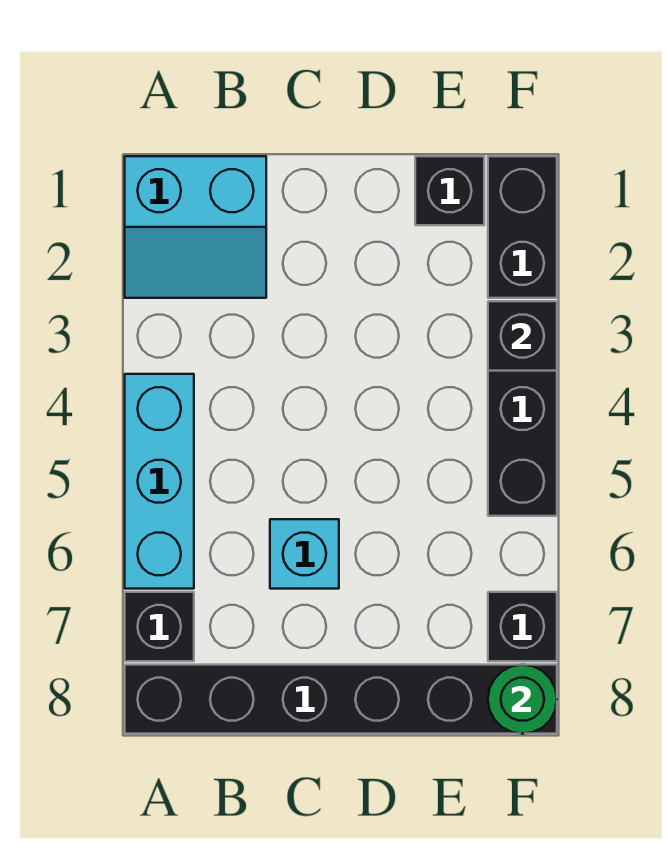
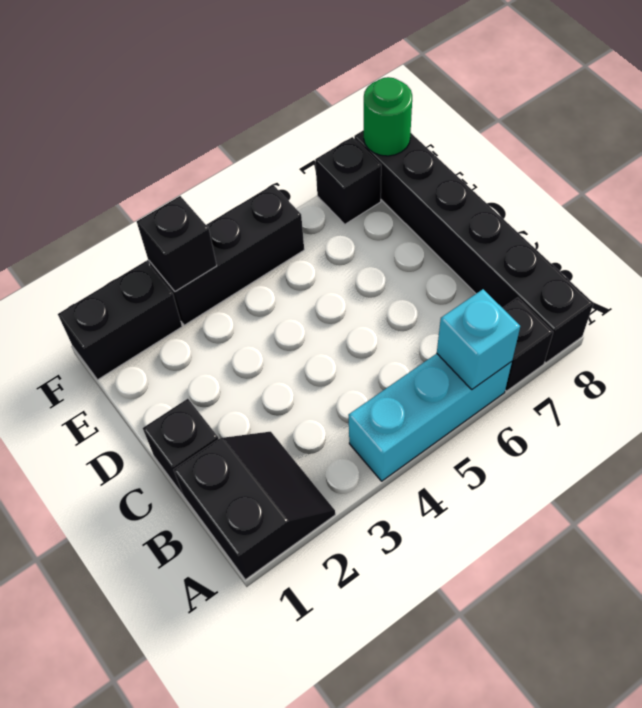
cyan slope A1:B2 level 1 top 1 -> black slope A1:B2 level 1 top 1
cyan brick C6 level 1 -> cyan brick A6 level 2
black brick E1 level 1 -> black brick C1 level 1

